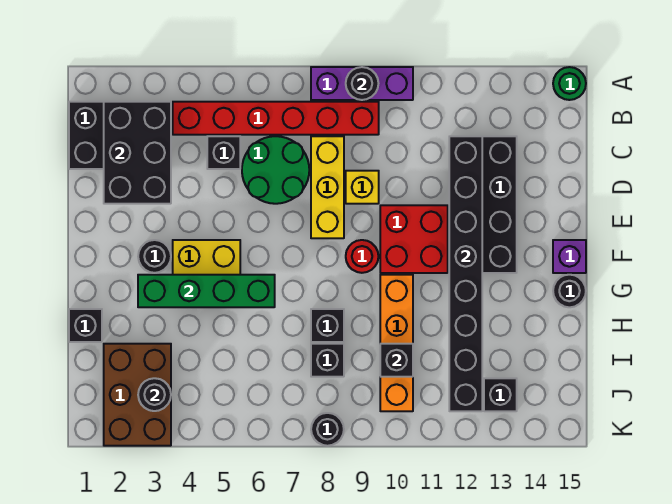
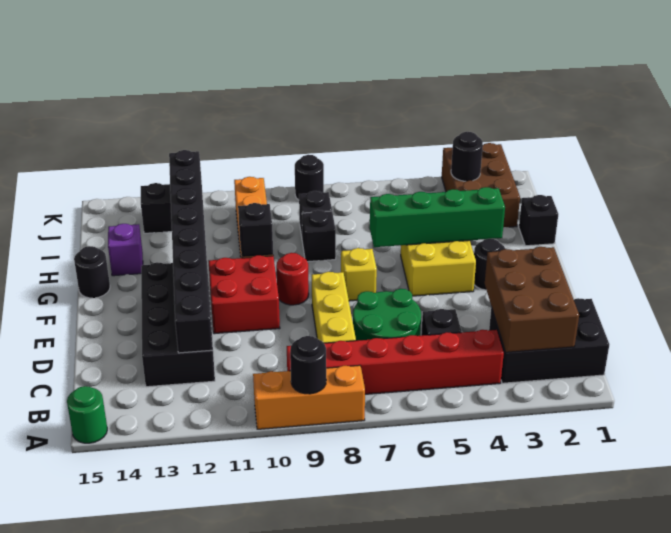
purple brick A8:A10 level 1 -> orange brick A8:A10 level 1
black brick B2:D3 level 2 -> brown brick B2:D3 level 2
yellow brick D9 level 1 -> yellow brick F7 level 1
purple brick F15 level 1 -> purple brick H14 level 1
black brick I10 level 2 -> black brick G10 level 2

